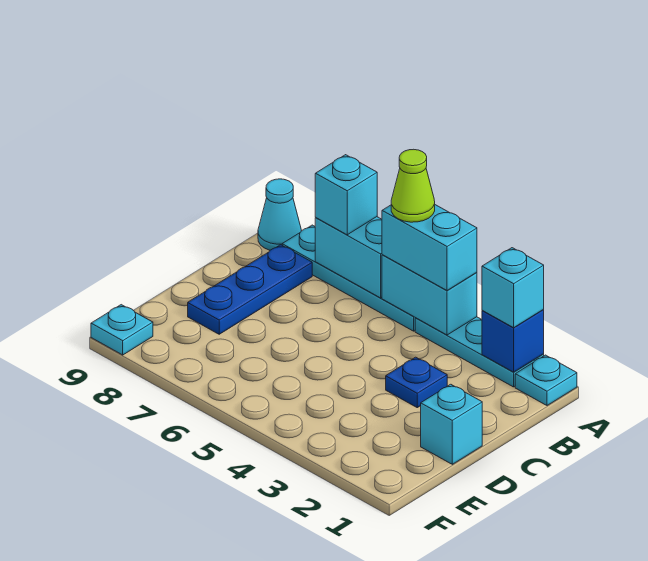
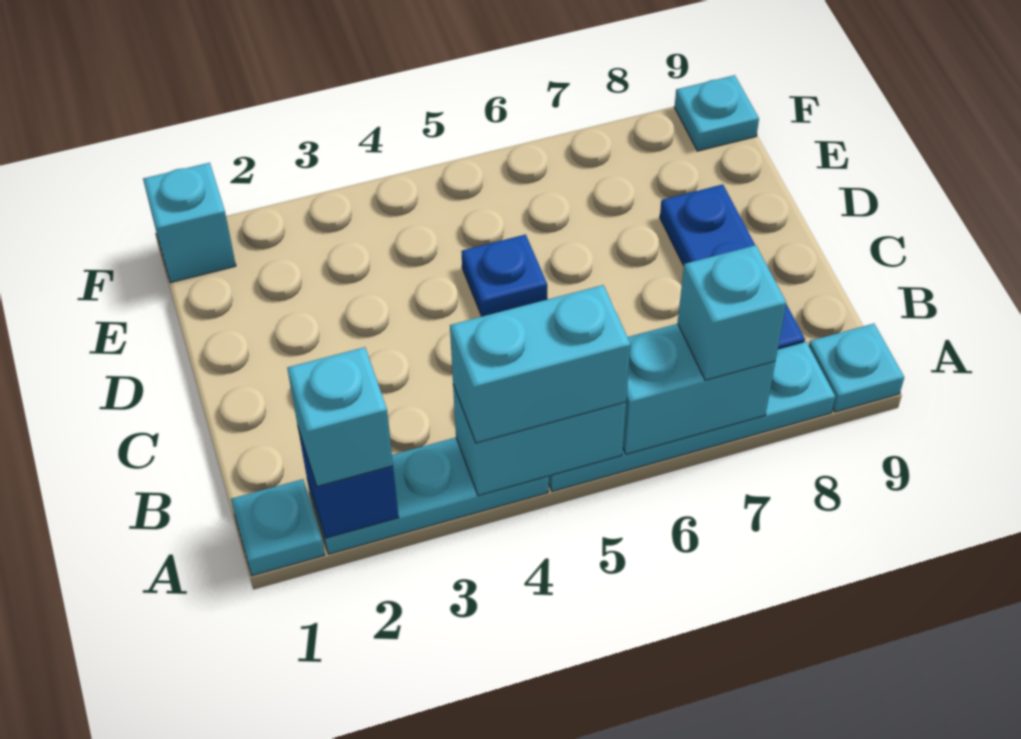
lime cone A5 level 4 -> none
cyan cone A9 level 1 -> cyan plate A9 level 1
blue plate C3 level 1 -> blue plate D5 level 1
cyan brick D1 level 1 -> cyan brick F1 level 1

